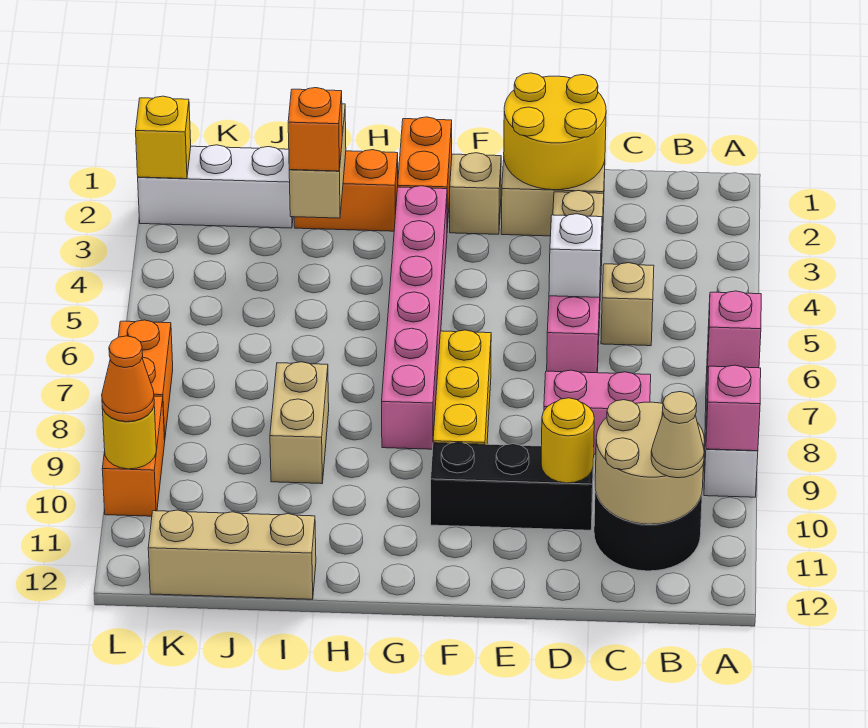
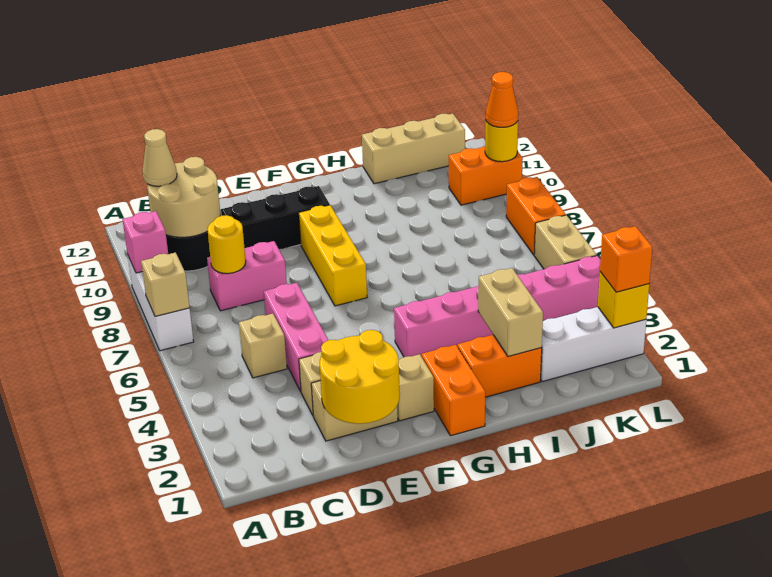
pink brick A7 level 2 -> tan brick A7 level 2
white brick D5 level 2 -> none
yellow round brick D10 level 2 -> yellow round brick C8 level 2
pink brick G3:G8 level 1 -> pink brick G4:L4 level 1
orange brick I3 level 3 -> orange brick L2 level 3
tan brick I8:I9 level 1 -> tan brick L5:L6 level 1
orange brick L9:L10 level 1 -> orange brick K10:L10 level 1

